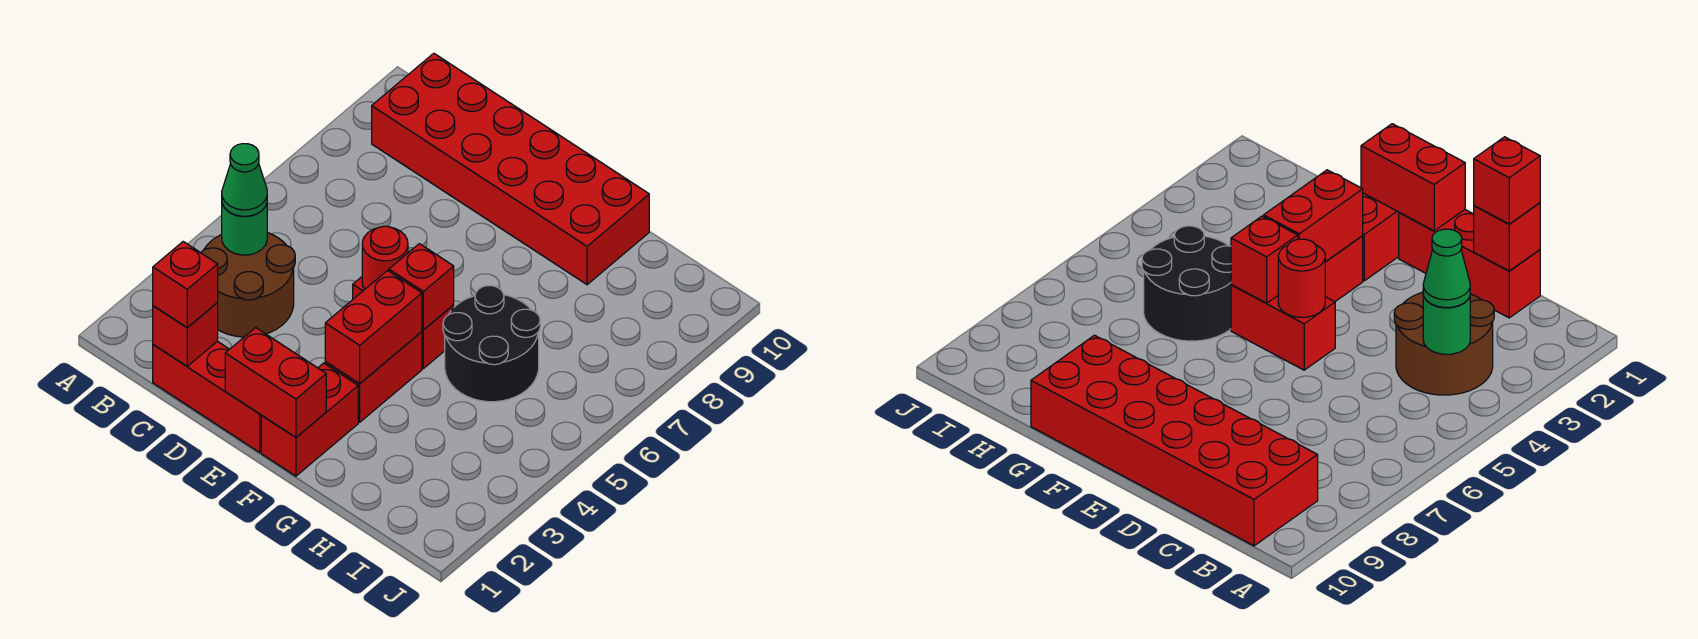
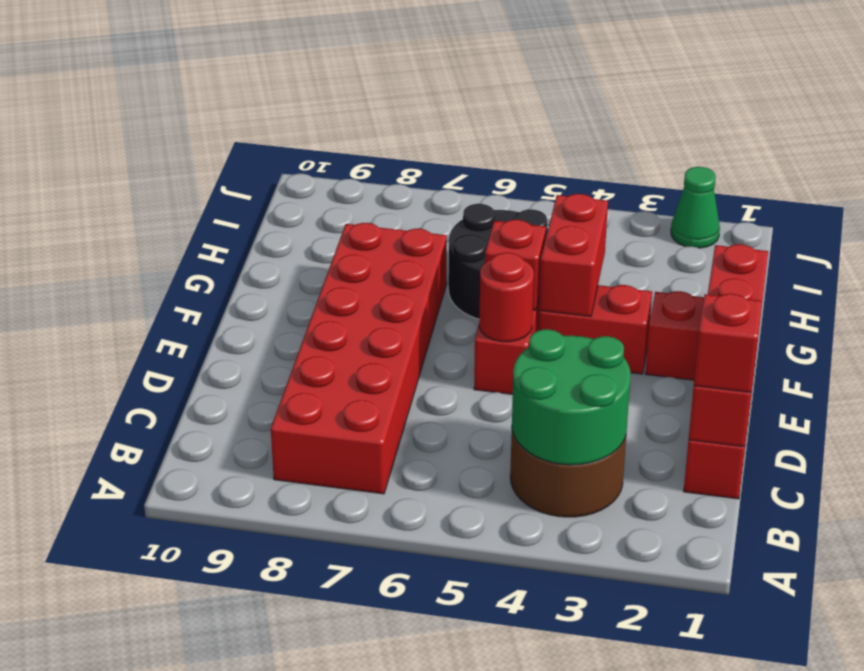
green round brick B4 level 2 -> green round brick B3:C4 level 2
green cone B4 level 3 -> green cone J2 level 1
red brick B9:G10 level 1 -> red brick B7:G8 level 1
red brick F3:F4 level 2 -> red brick F4:G4 level 2

